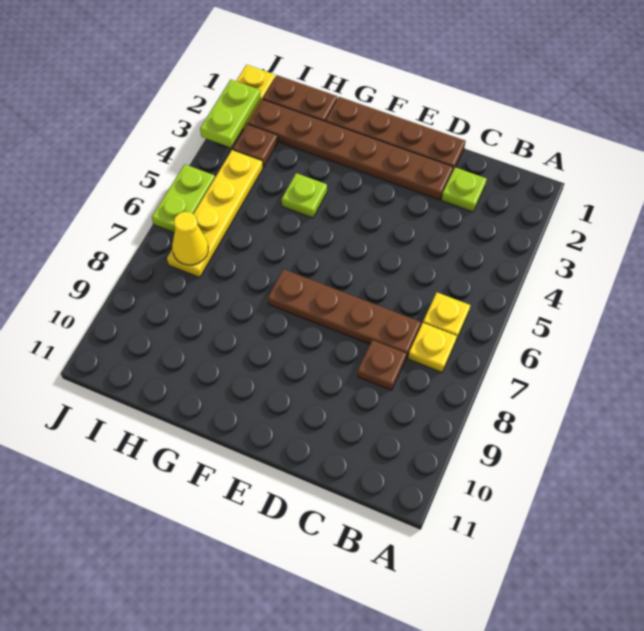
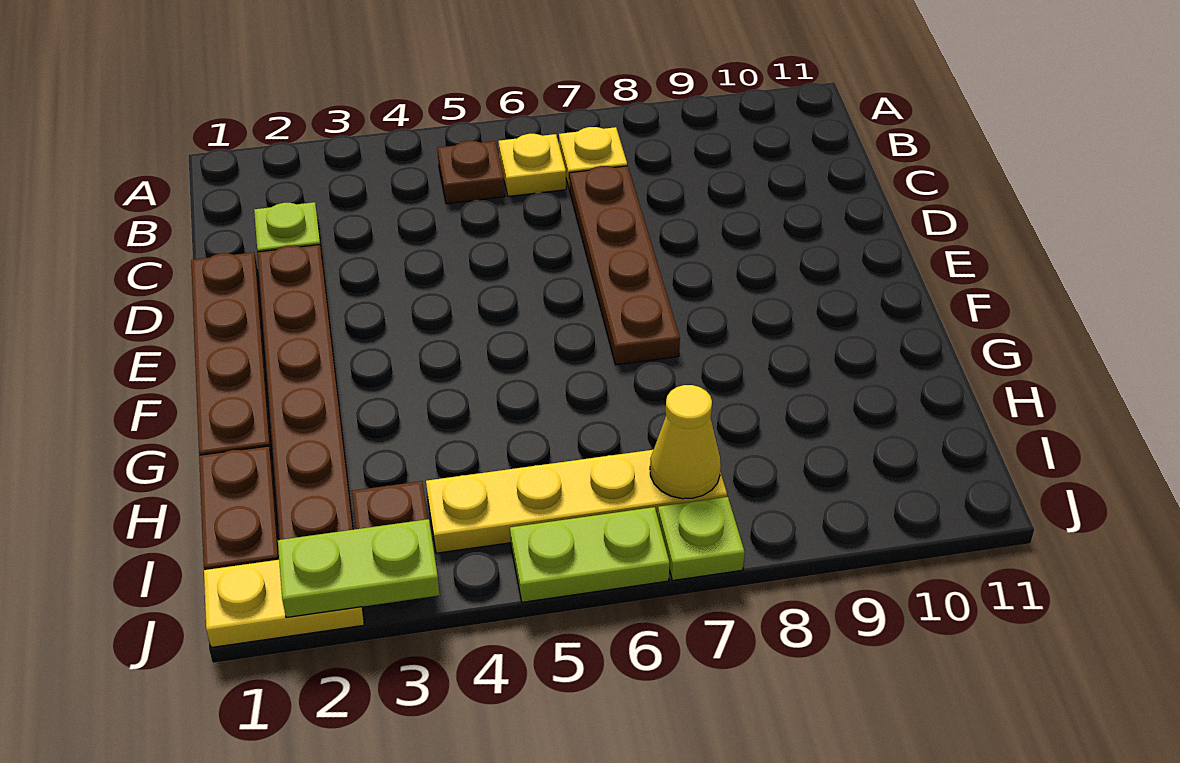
brown plate C8 level 1 -> brown plate B5 level 1
lime plate G4 level 1 -> lime plate J7 level 1

